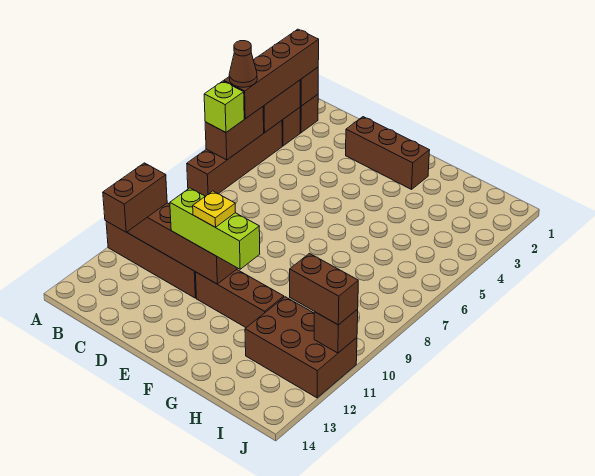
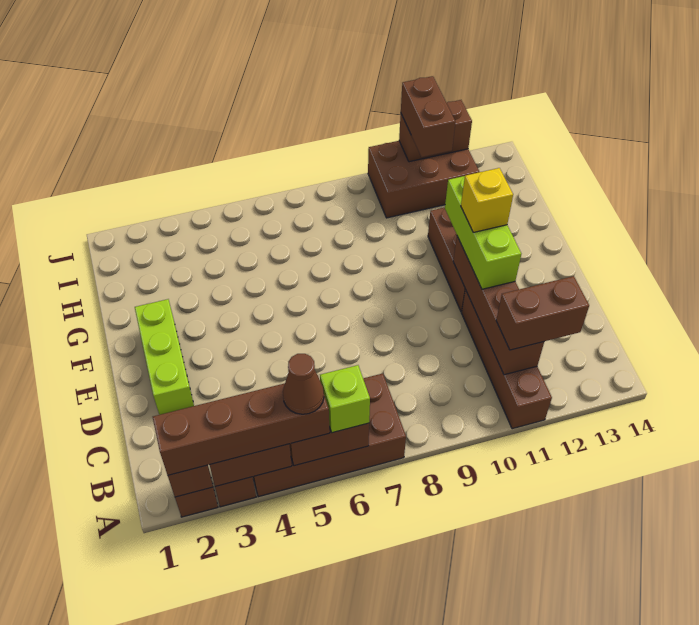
brown brick A4:A7 level 1 -> brown brick A4:B7 level 1
brown brick D2:F2 level 1 -> lime brick D2:F2 level 1
yellow plate E11 level 4 -> yellow brick E11 level 4
brown brick H11:J12 level 1 -> brown brick I10:J12 level 1
brown brick J11 level 2 -> brown brick J11:J12 level 2

